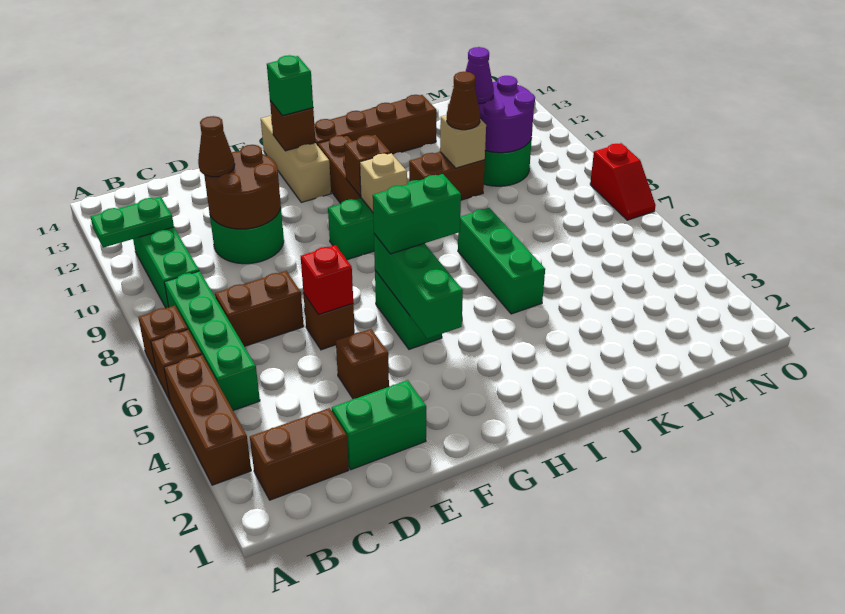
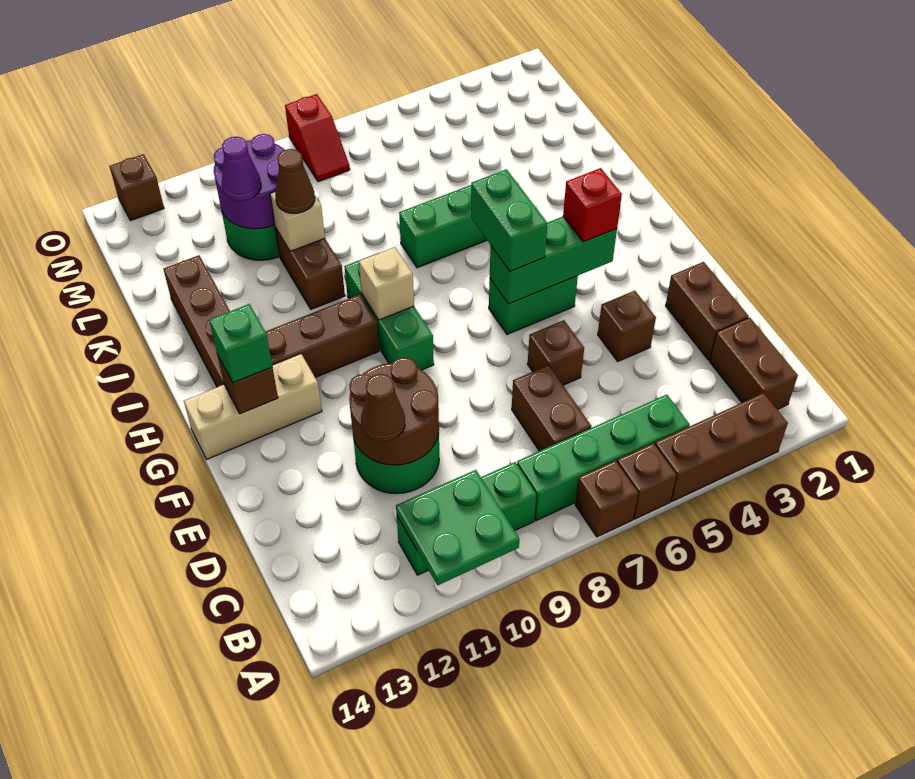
green plate A11:B11 level 2 -> green plate A10:B11 level 2
green brick D2:E2 level 1 -> brown brick D2:E2 level 1
red brick E6 level 2 -> red brick G4 level 3
brown brick H10 level 2 -> brown brick O13 level 1
red slope O7:O8 level 1 top 8 -> red slope N8:O8 level 1 top O

